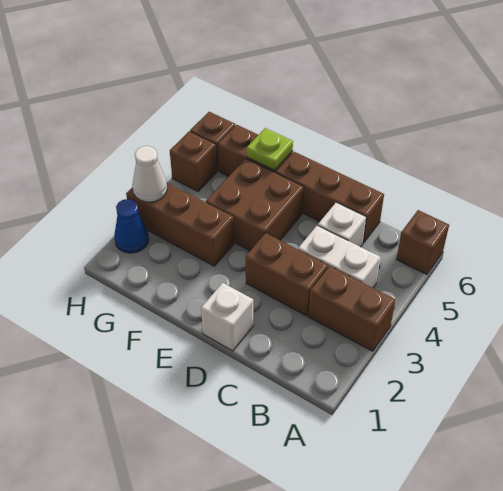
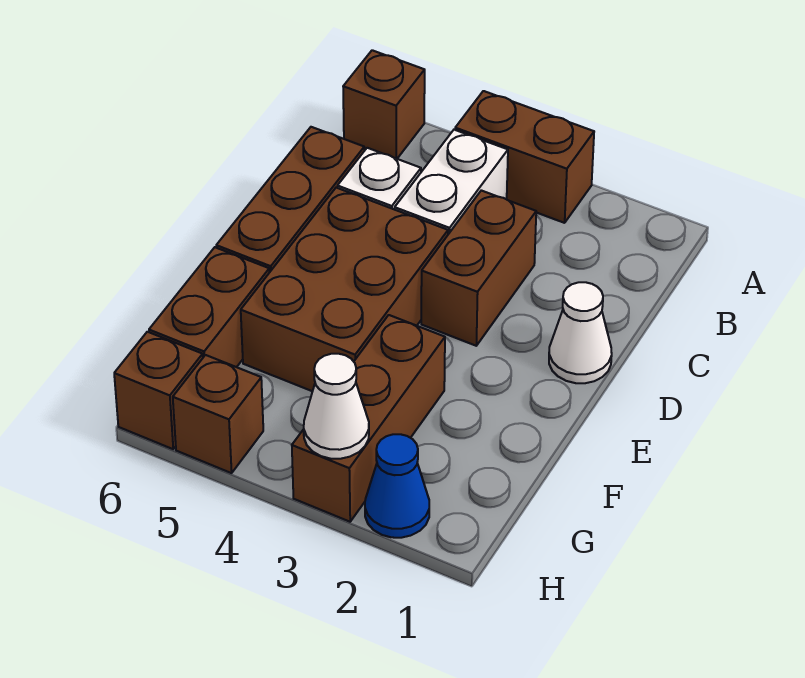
brown brick A3:B3 level 1 -> brown brick A3:A4 level 1
white brick D1 level 1 -> white cone D1 level 1
brown brick E4:F5 level 1 -> brown brick D4:F5 level 1
lime plate F6 level 2 -> none

